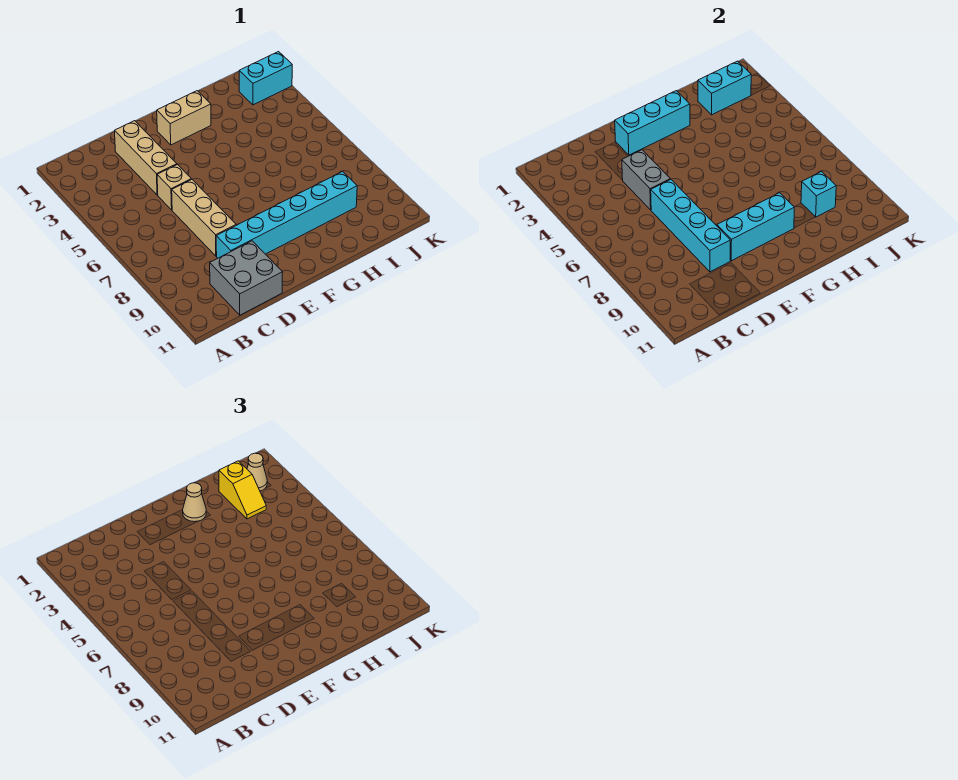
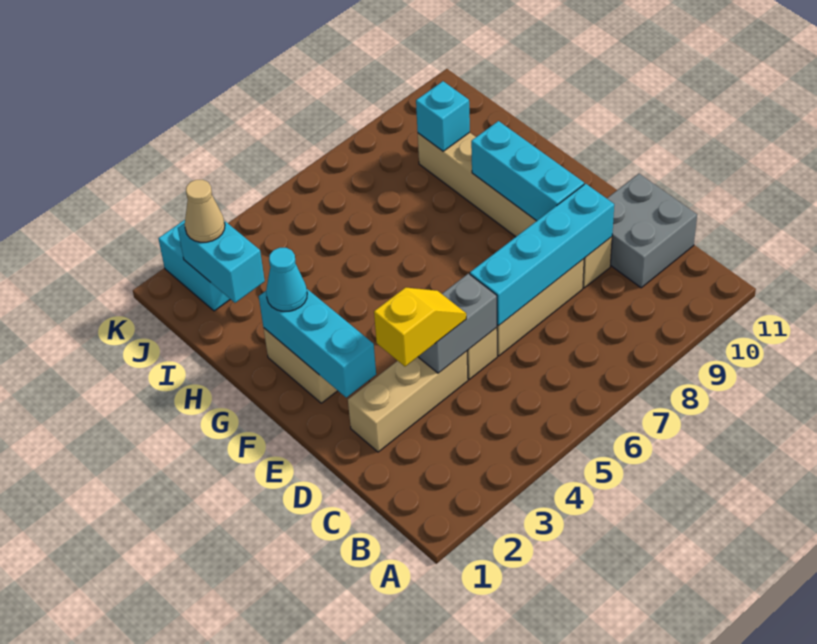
cyan brick D9:I9 level 1 -> tan brick D9:I9 level 1
tan cone G2 level 3 -> cyan cone G2 level 3
yellow slope I2:I3 level 3 top 2 -> yellow slope D3:D4 level 3 top 3

